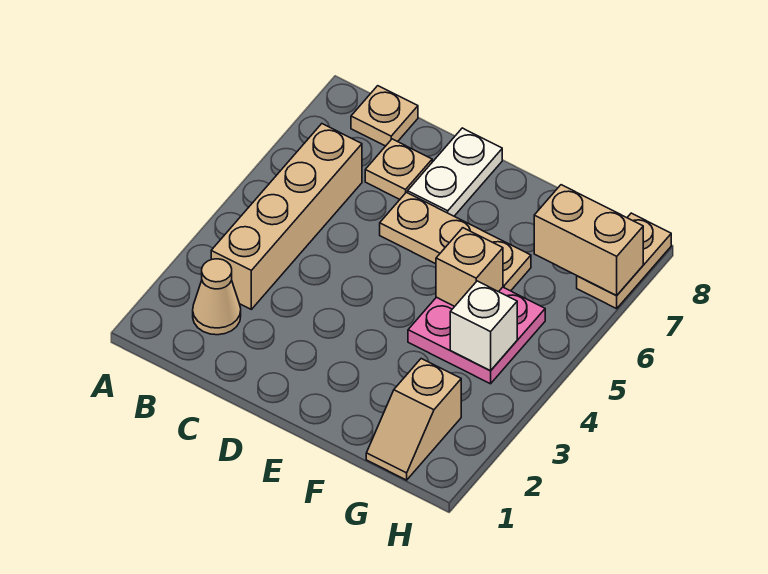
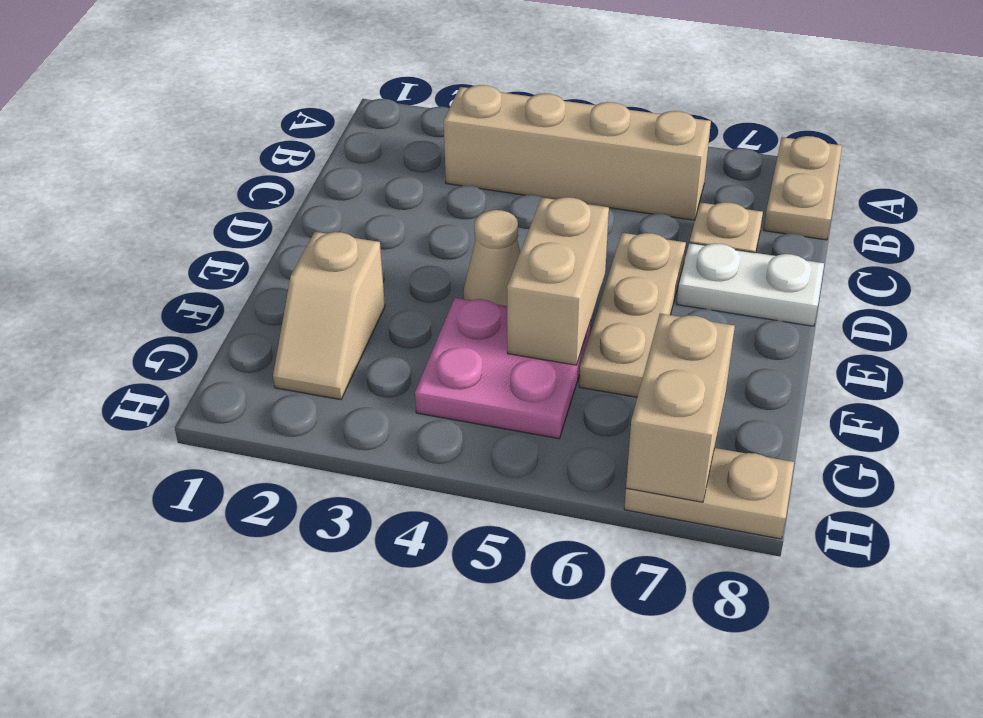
tan cone B2 level 1 -> tan cone E4 level 1
tan plate B8 level 1 -> tan plate A8:B8 level 1
tan brick F5 level 2 -> tan brick E5:F5 level 2
tan slope G1:G2 level 1 top 2 -> tan slope F2:G2 level 1 top F
white brick G4 level 2 -> none

